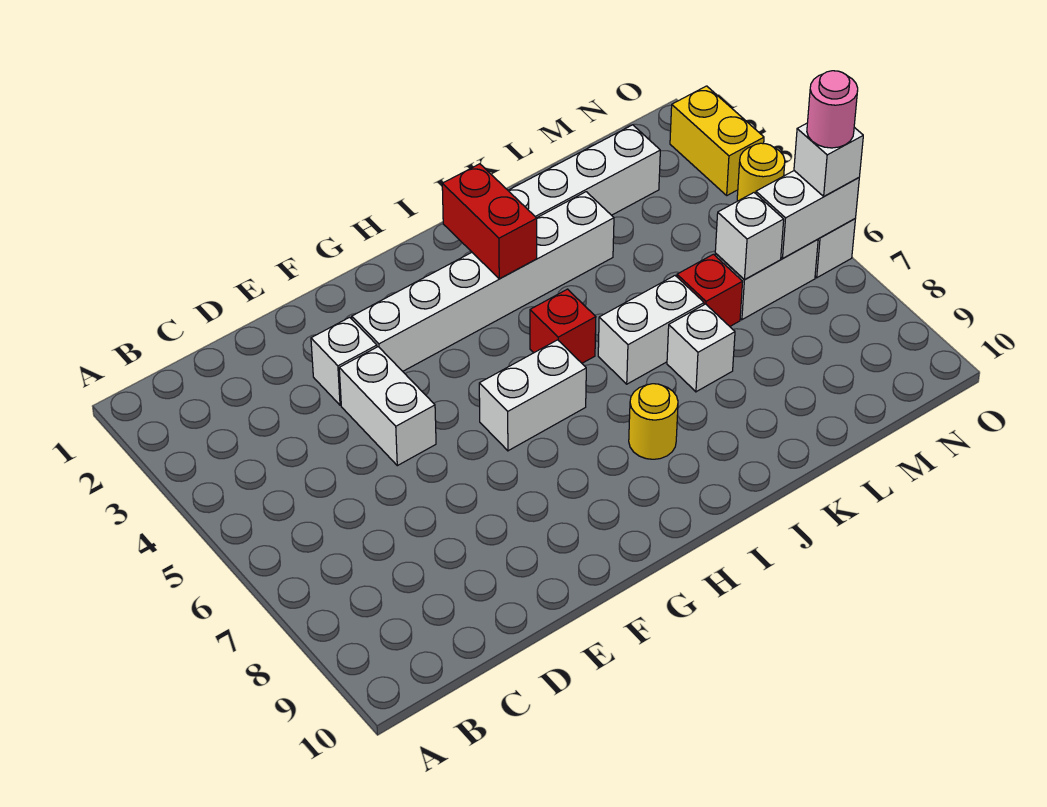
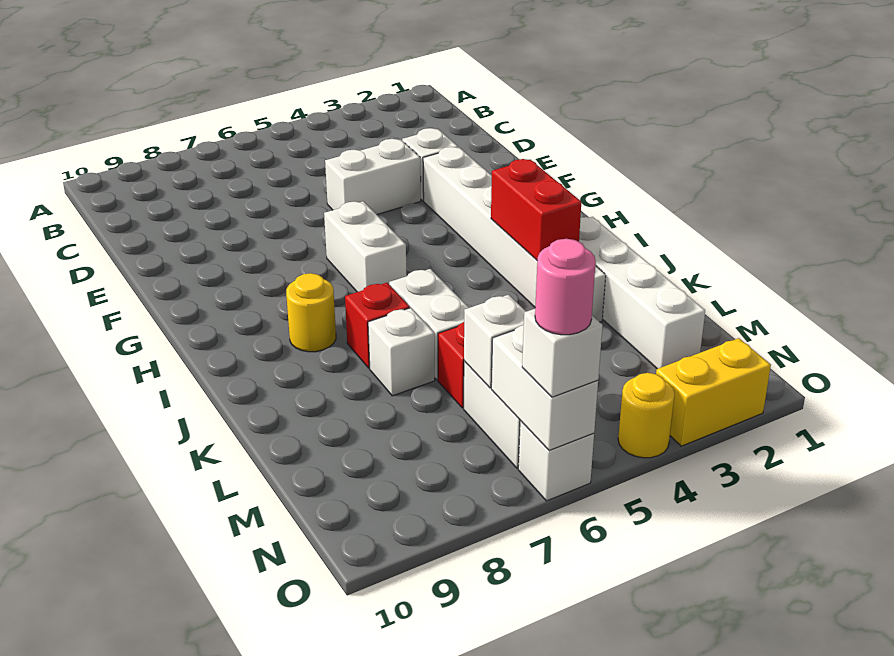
red brick I2:I3 level 2 -> red brick I3:J3 level 2
red brick I5 level 1 -> red brick J7 level 1

